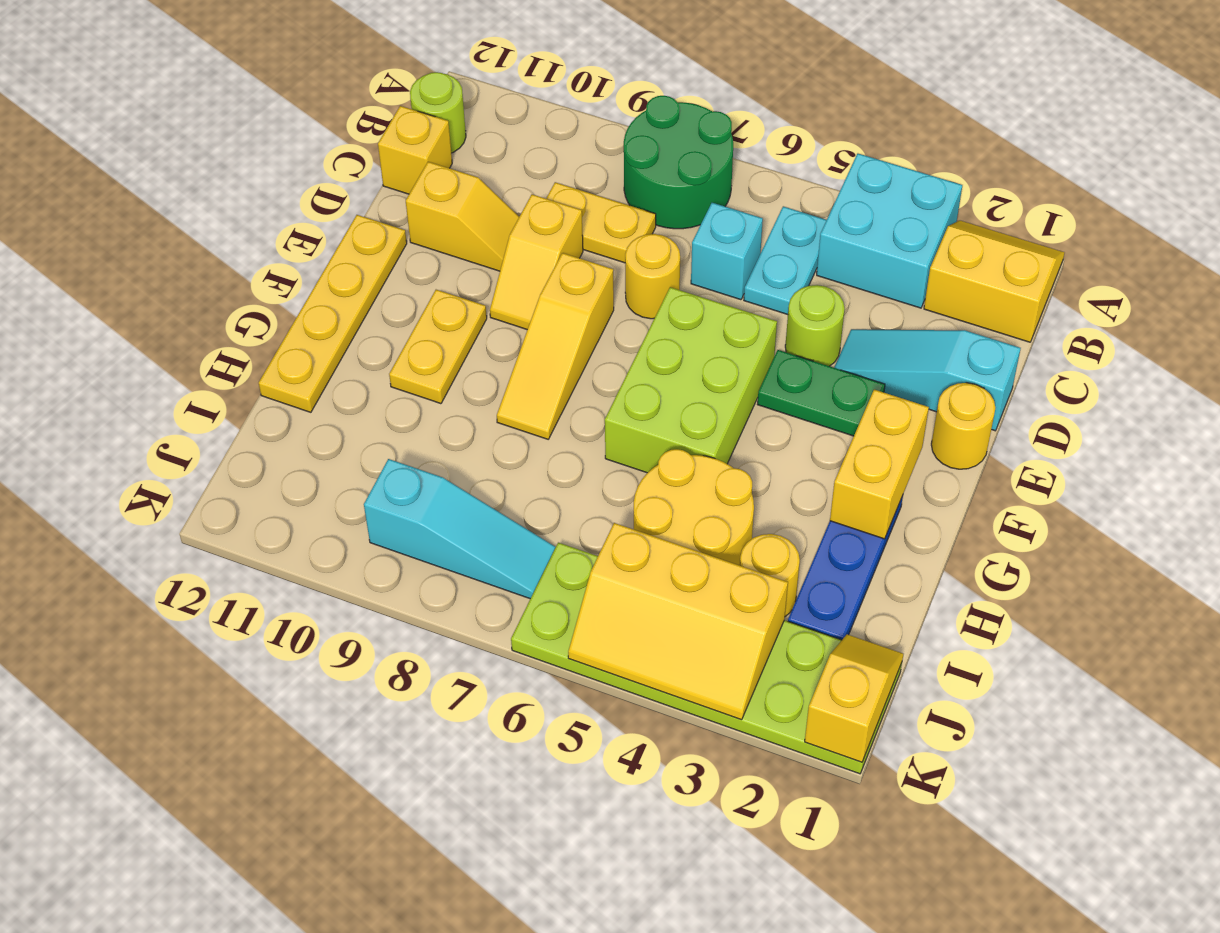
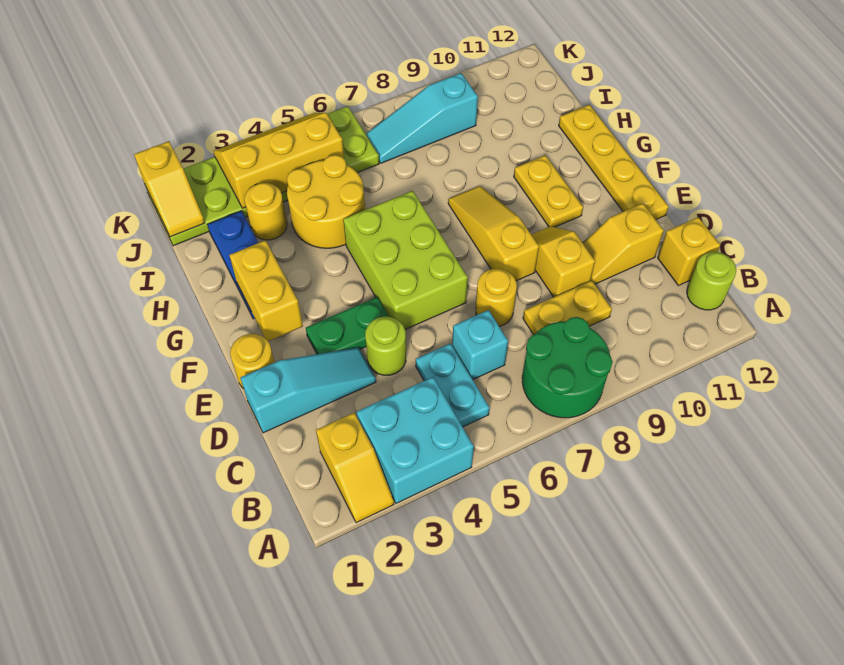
yellow slope A1:B2 level 1 top B -> yellow slope A2:B2 level 1 top B

